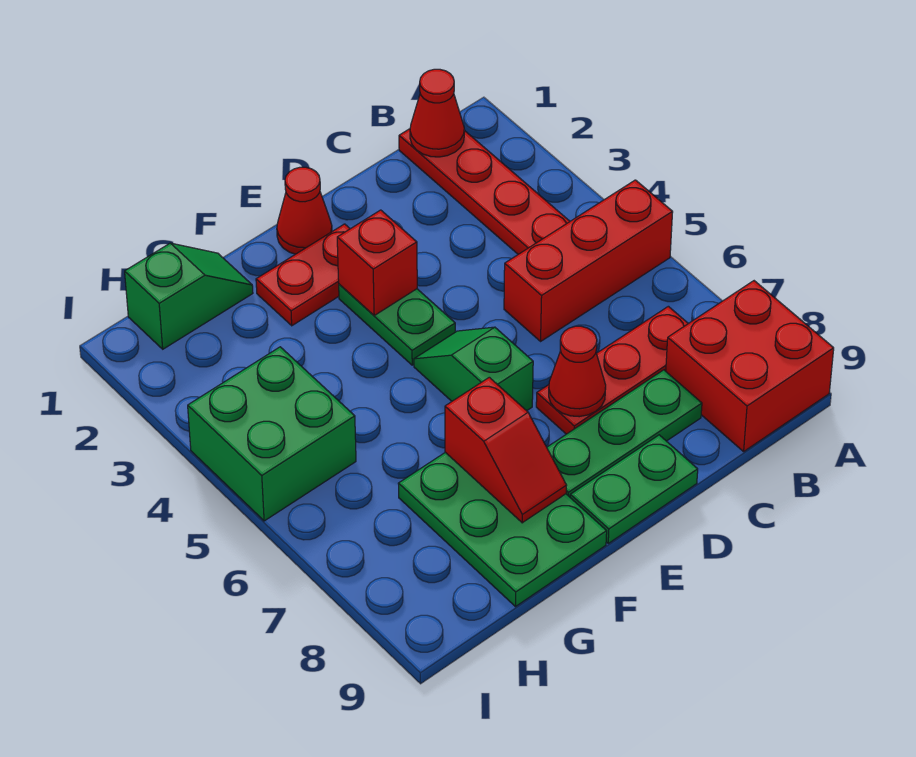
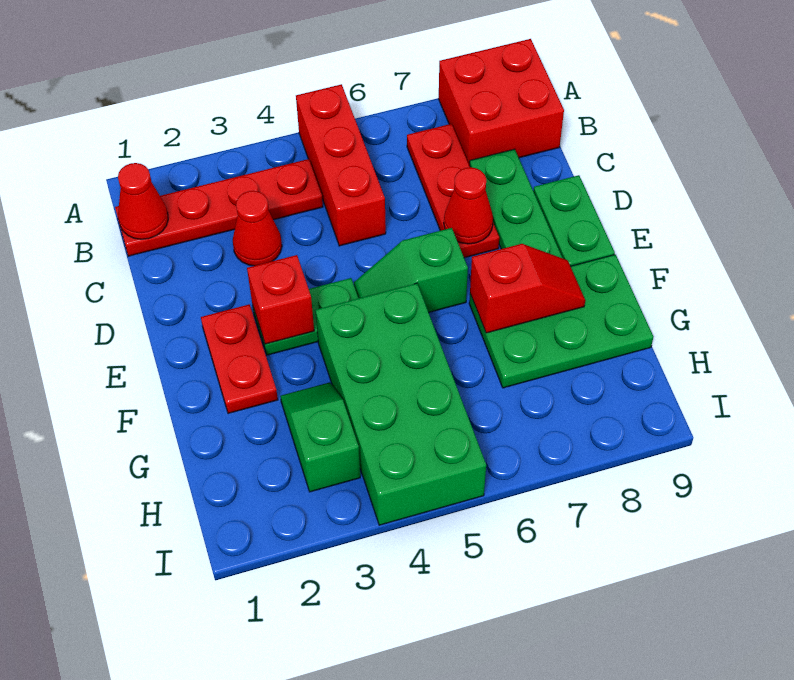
red cone E1 level 1 -> red cone C3 level 1
green slope G1:H1 level 1 top H -> green slope G3:H3 level 1 top H
green brick H4:I5 level 1 -> green brick F4:I5 level 1

